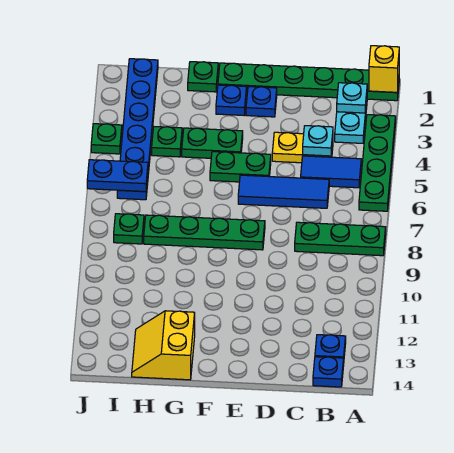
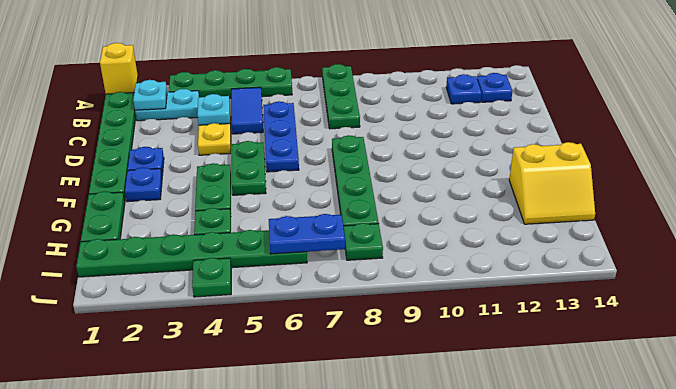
blue plate B14 level 1 -> blue plate B12 level 1
blue tile C6:E6 level 1 -> blue plate C6:E6 level 1
green plate G1 level 1 -> green plate G1:H1 level 1
blue plate I1:I6 level 1 -> green plate I1:I6 level 1
blue plate I6:J6 level 2 -> blue plate I6:I7 level 2

